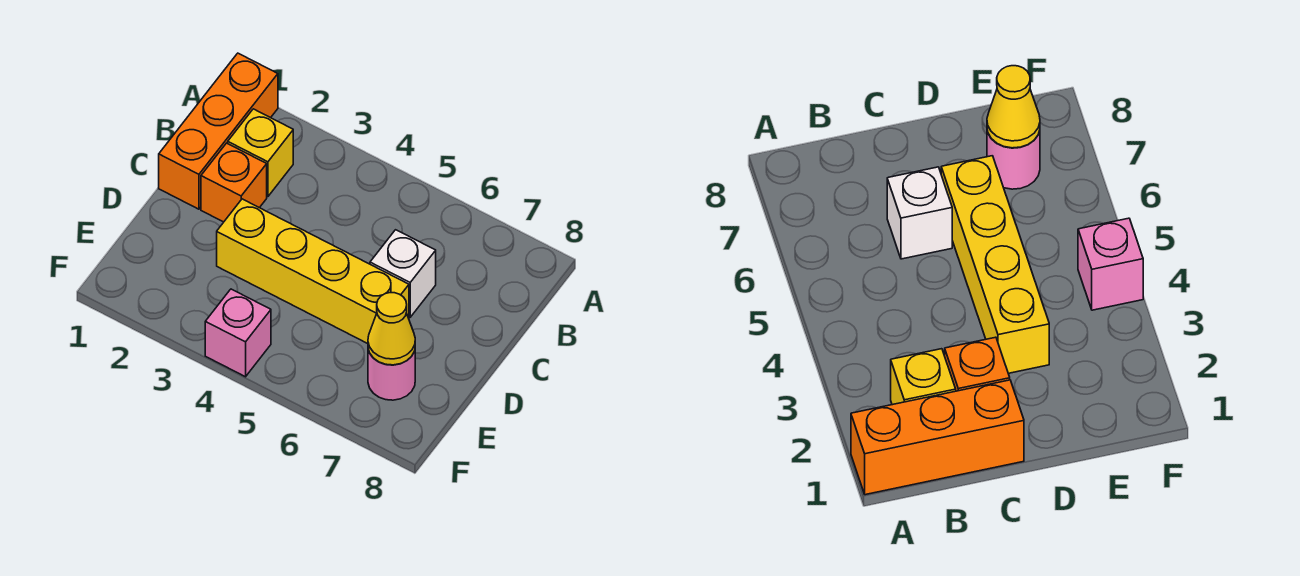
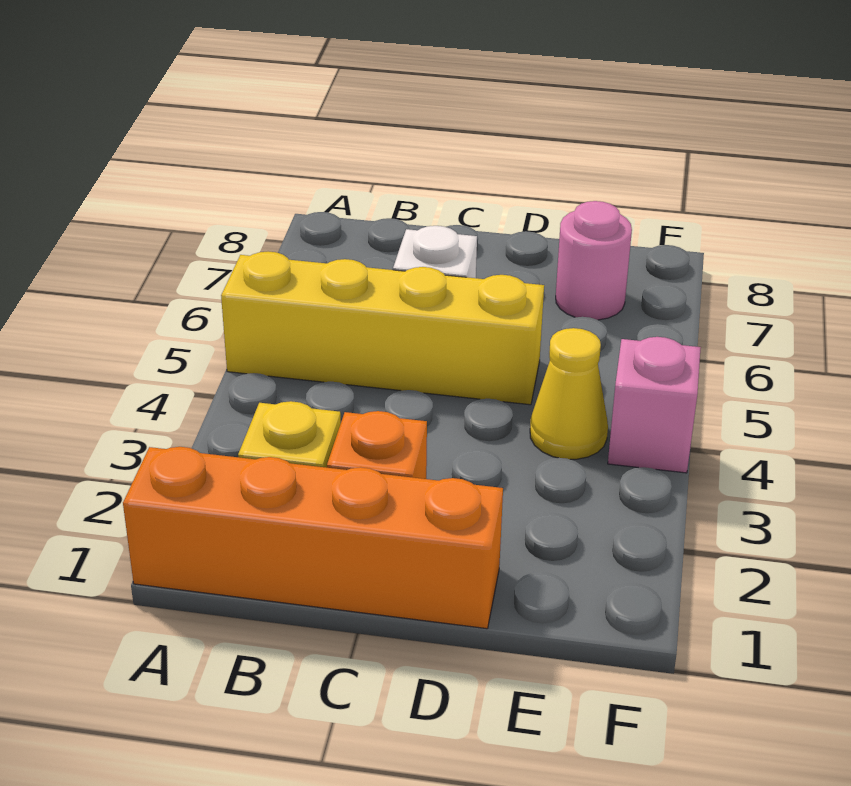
orange brick A1:C1 level 1 -> orange brick A1:D1 level 1
yellow brick D3:D6 level 1 -> yellow brick A5:D5 level 1
yellow cone E7 level 2 -> yellow cone E4 level 1

